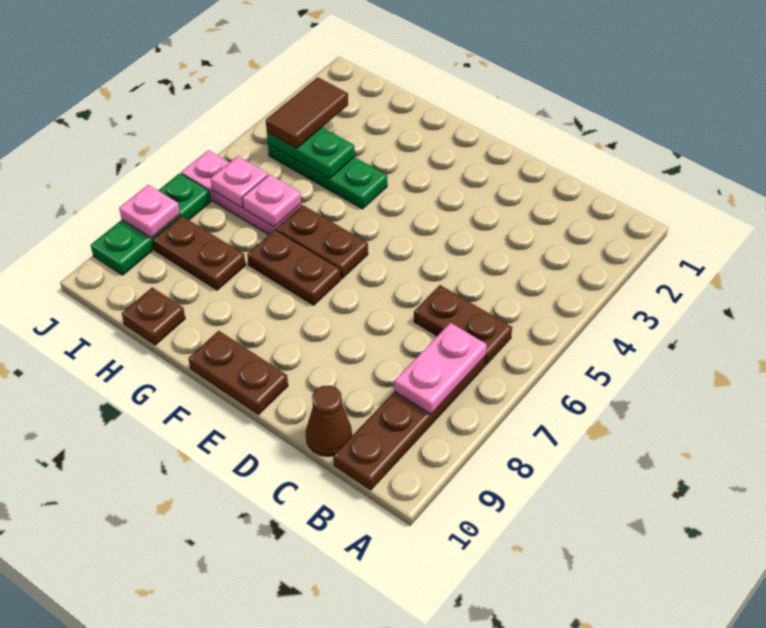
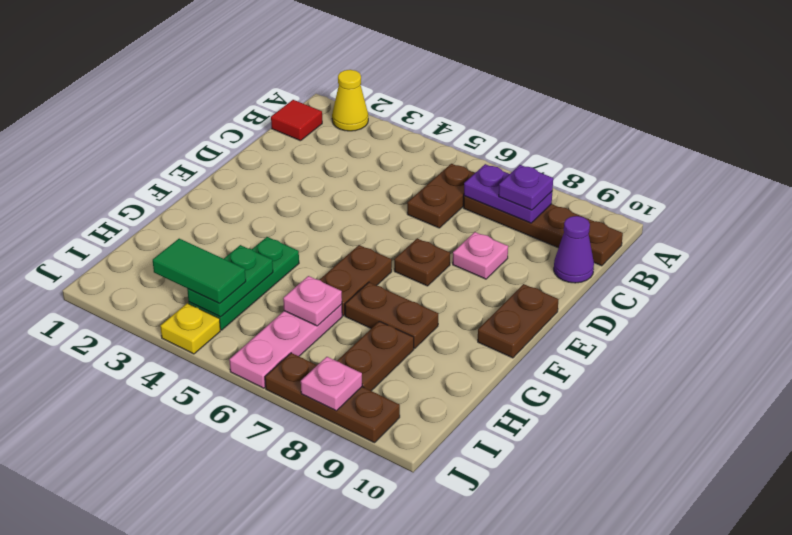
none -> yellow cone A2 level 1
none -> red tile B1 level 1
pink plate B7:B8 level 2 -> purple plate B7:B8 level 2
none -> purple plate B8 level 3
brown cone C10 level 1 -> purple cone C10 level 1
brown plate F7:G7 level 1 -> brown plate G7:G8 level 1
brown plate H10 level 1 -> brown plate E7 level 1
brown tile I3:I4 level 3 -> green tile I3:I4 level 3
pink plate I6 level 2 -> pink plate D8 level 1
none -> yellow plate J4 level 1
green plate J7:J9 level 1 -> brown plate J7:J9 level 1

